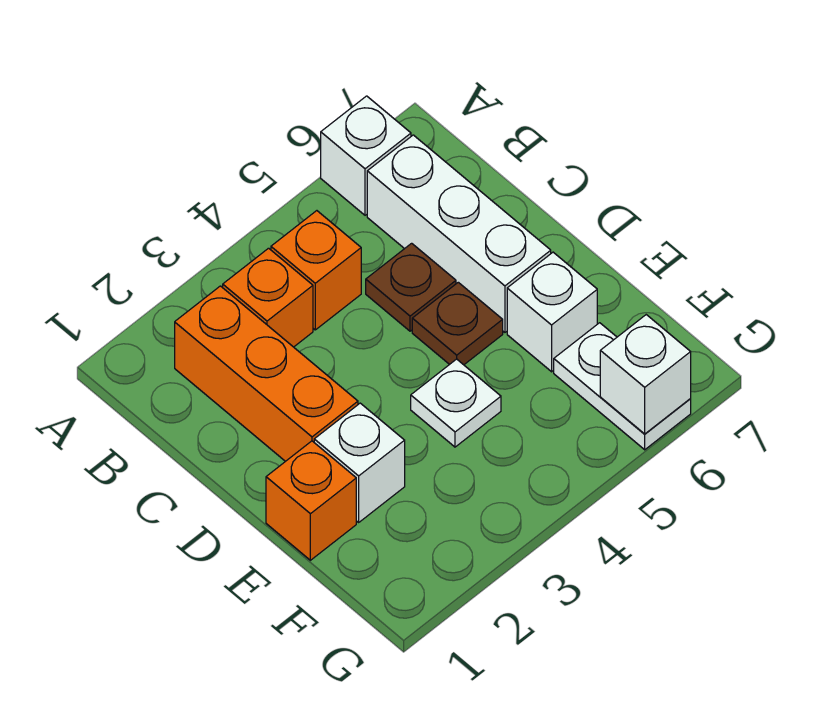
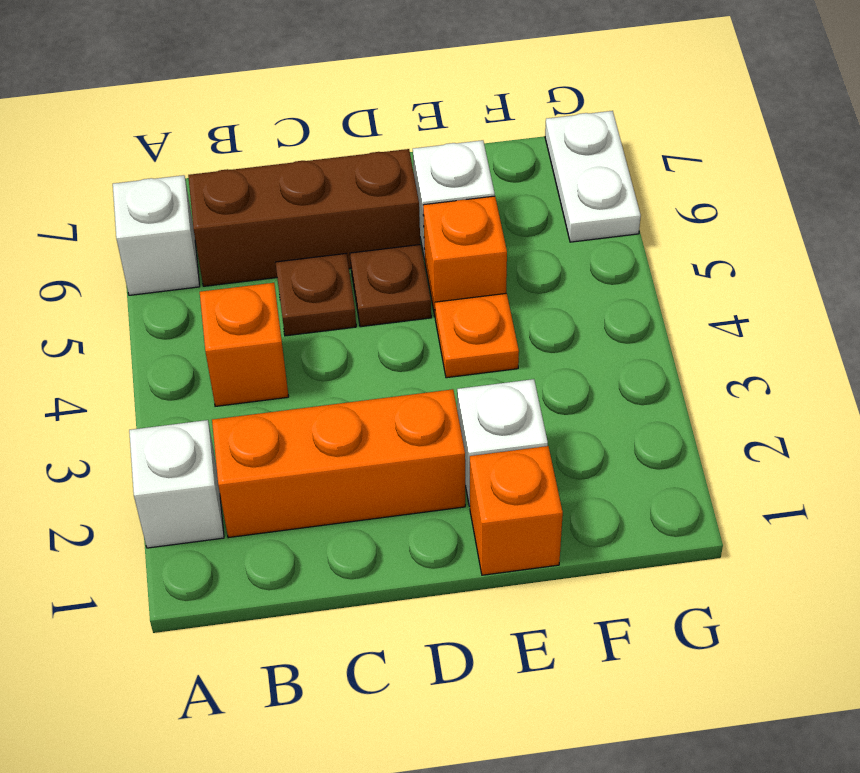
orange brick B3 level 1 -> orange brick E5 level 1
white brick B6:D6 level 1 -> brown brick B6:D6 level 1
white plate E4 level 1 -> orange plate E4 level 1
white plate F6:G6 level 1 -> white plate G6:G7 level 1
white brick G6 level 2 -> white brick A2 level 1

